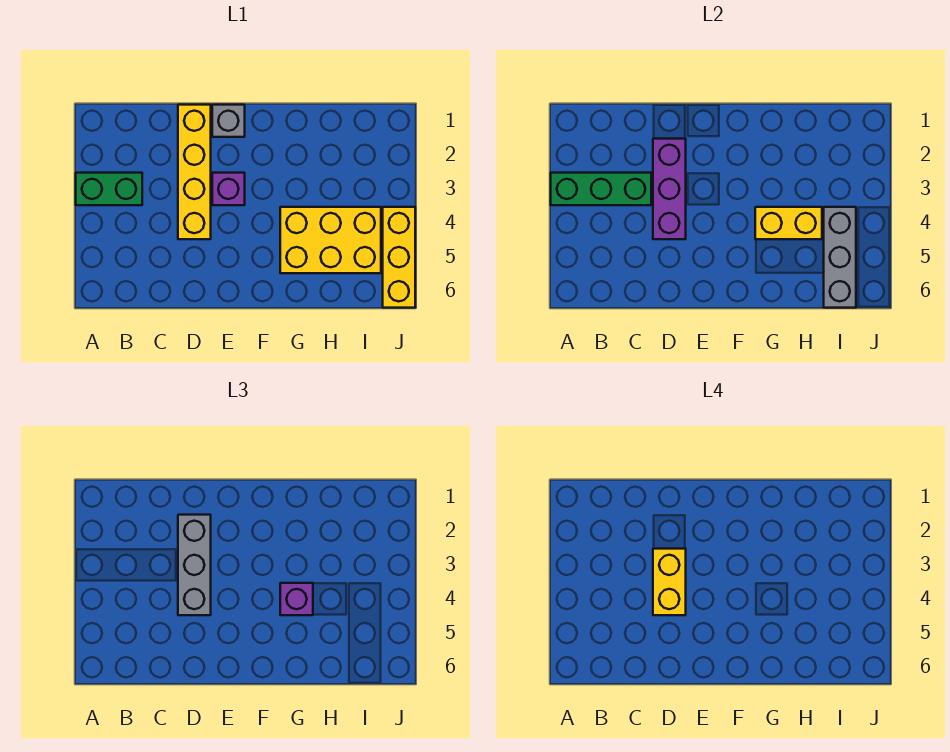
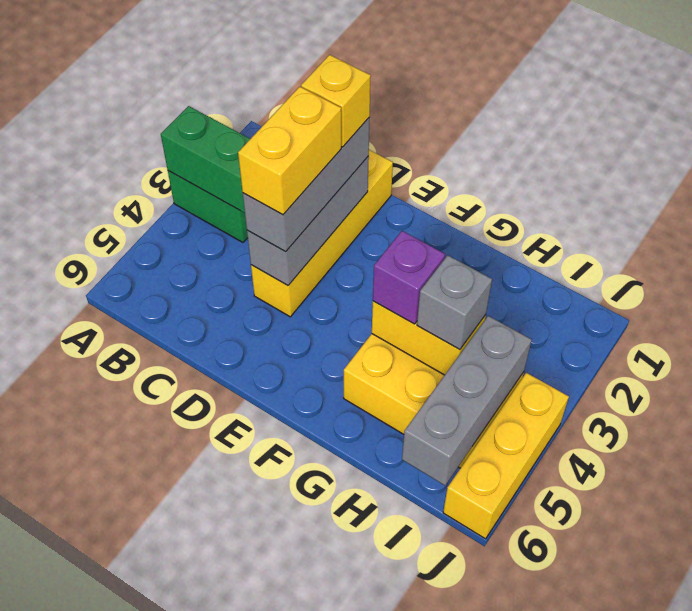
purple brick D2:D4 level 2 -> grey brick D2:D4 level 2
none -> yellow brick D2 level 4
grey brick E1 level 1 -> grey brick H4 level 3
purple brick E3 level 1 -> none

